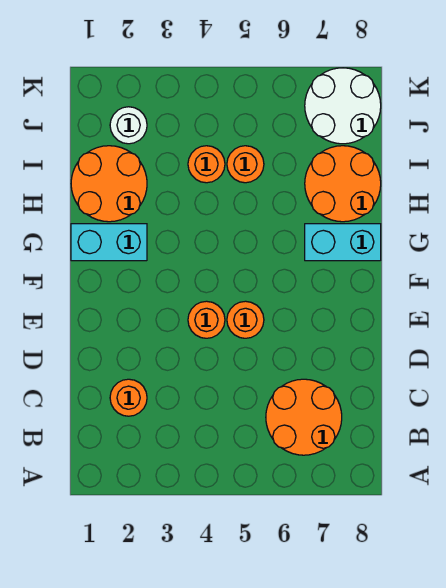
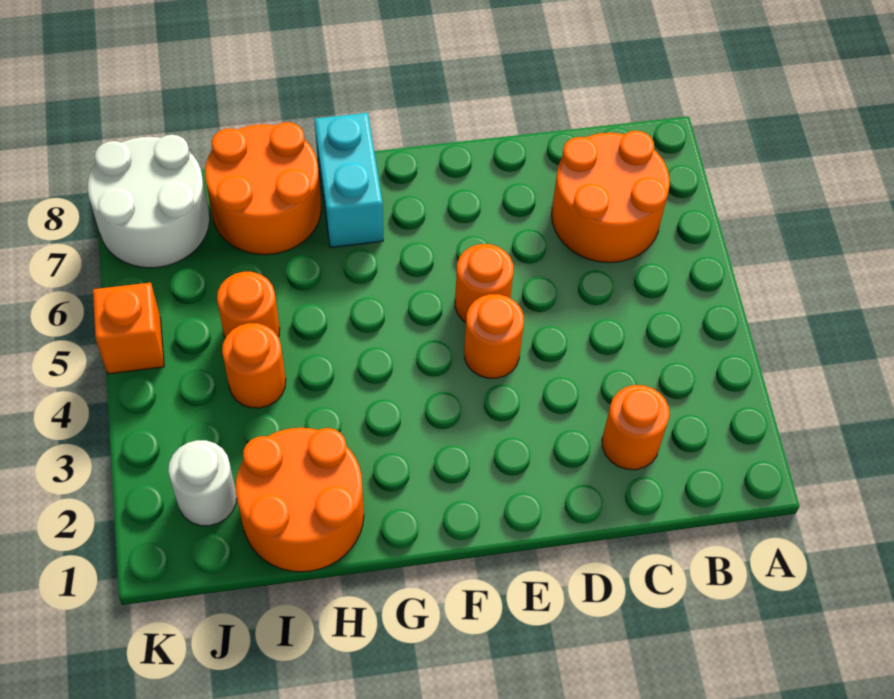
cyan brick G1:G2 level 1 -> none
none -> orange brick K5 level 1

